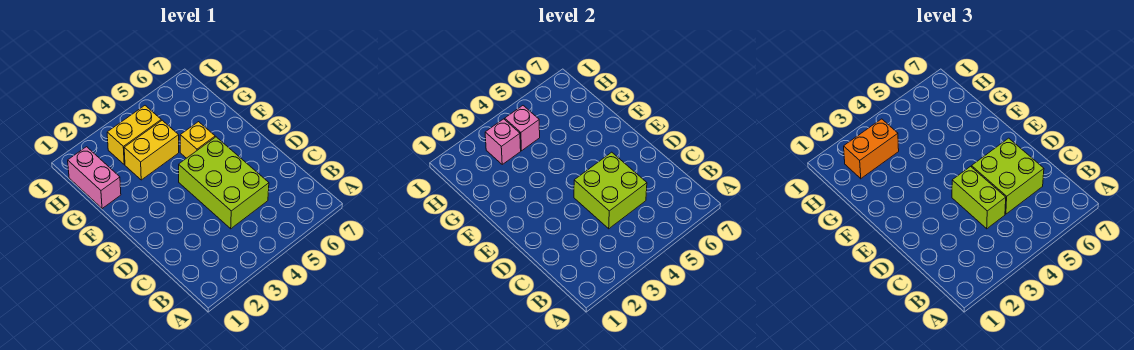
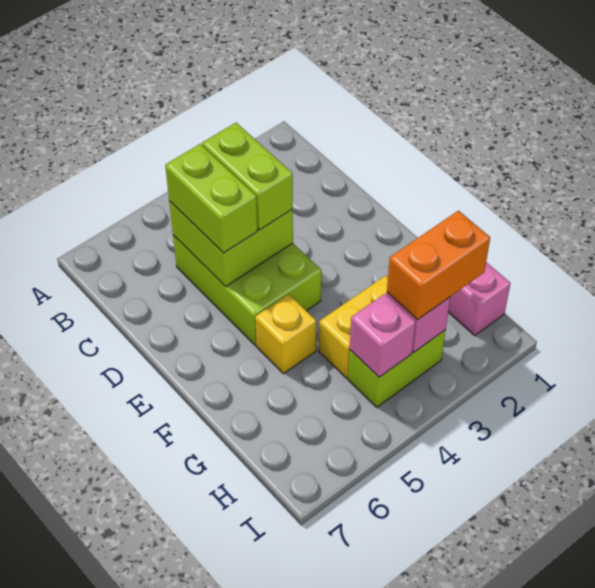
lime brick C5:D6 level 3 -> lime brick C5:D5 level 3
yellow brick H3:H4 level 1 -> lime brick H3:H4 level 1

